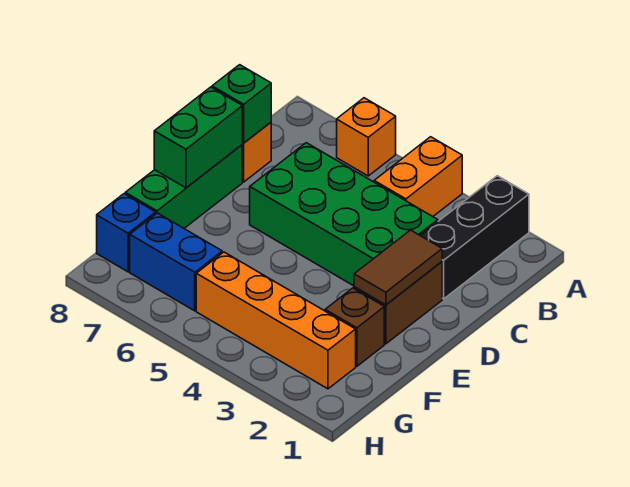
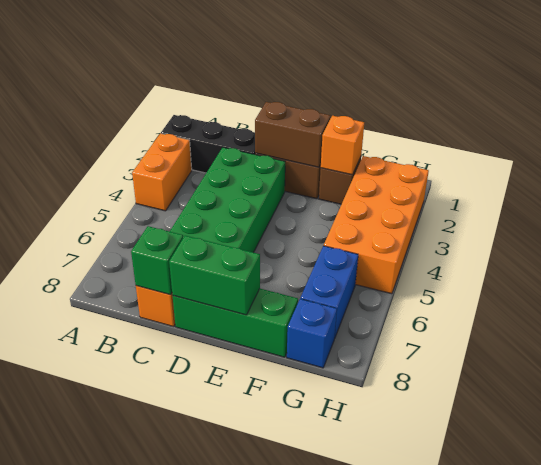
orange brick A4:B4 level 1 -> orange brick A3:A4 level 1
orange brick A6 level 1 -> orange brick F2 level 2
brown tile D2:E2 level 2 -> brown brick D2:E2 level 2
orange brick G2:G5 level 1 -> orange brick G2:H5 level 1

